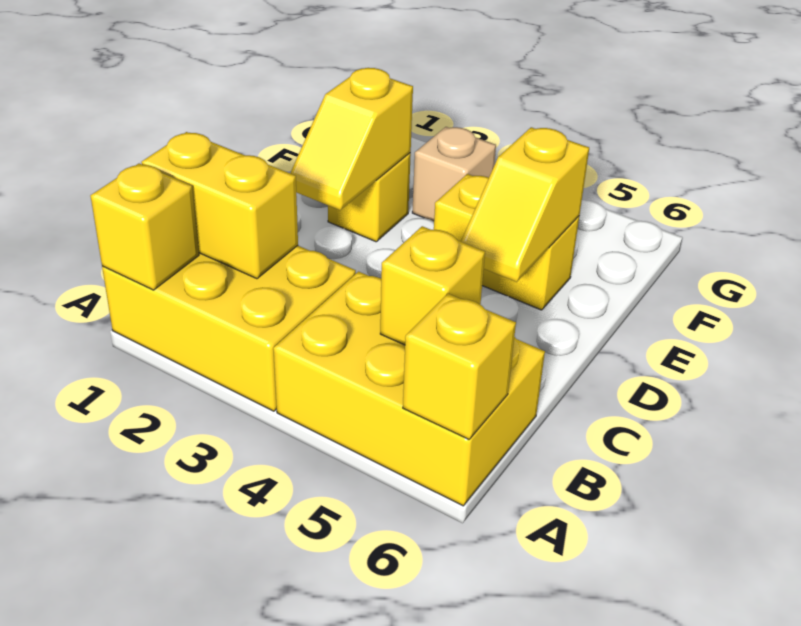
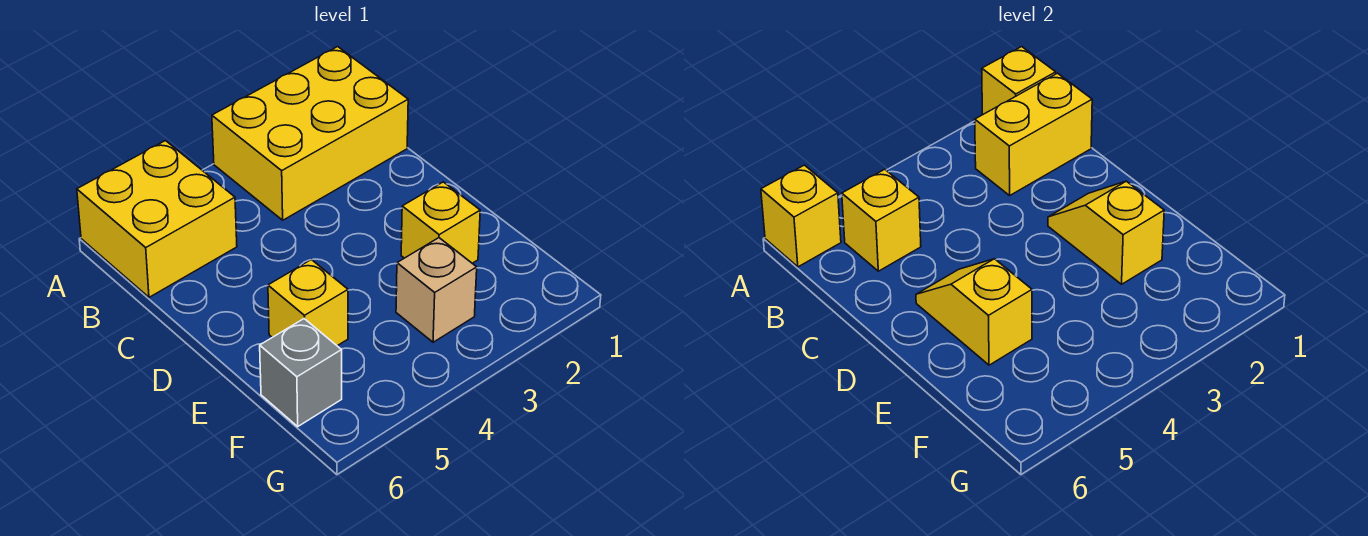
yellow brick A4:B6 level 1 -> yellow brick A5:B6 level 1
yellow brick E4:E5 level 1 -> yellow brick E5 level 1
none -> grey brick F6 level 1

